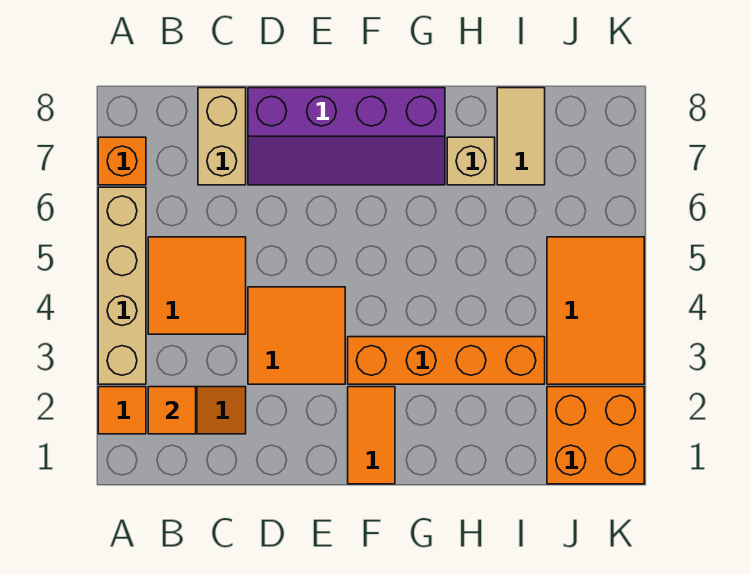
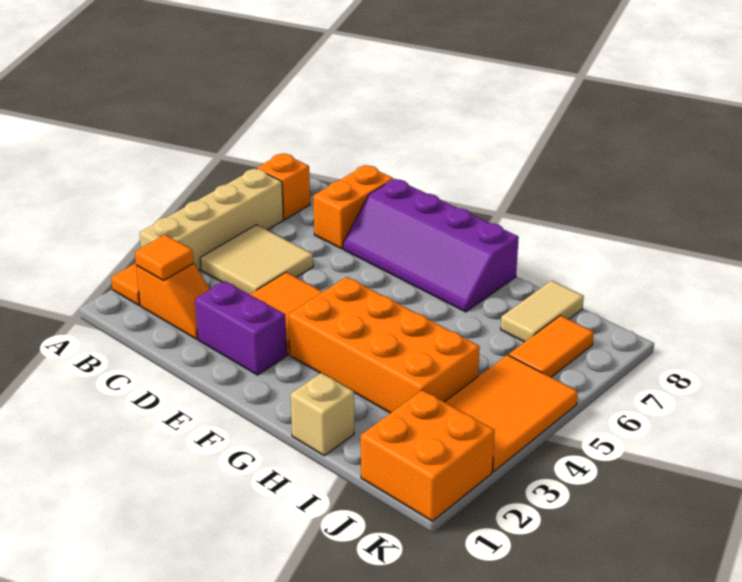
orange tile B4:C5 level 1 -> tan tile B4:C5 level 1
tan brick C7:C8 level 1 -> orange brick C7:C8 level 1
none -> purple brick D2:E2 level 1
orange tile F1:F2 level 1 -> orange tile J6:J7 level 1
orange brick F3:I3 level 1 -> orange brick F3:I4 level 1
tan brick H7 level 1 -> tan brick H1 level 1

